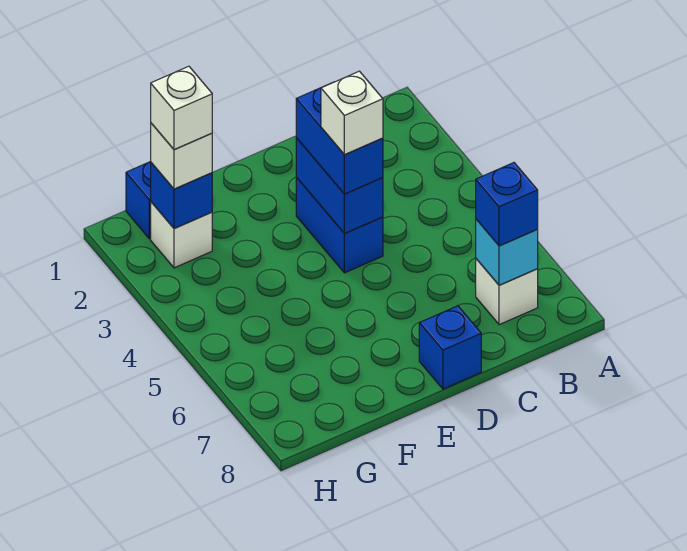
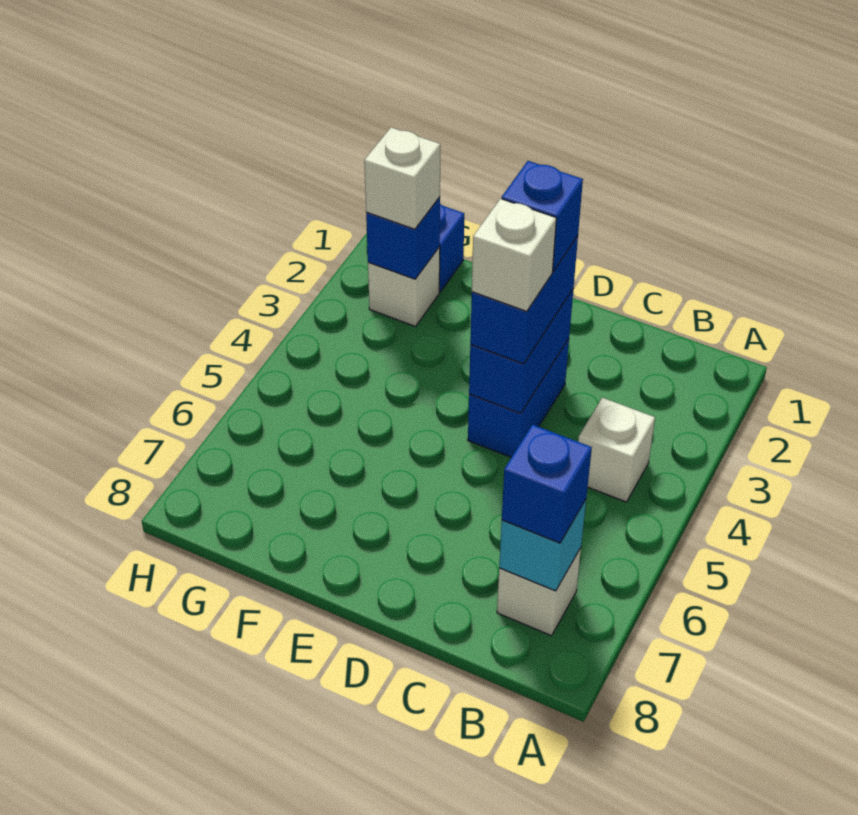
blue brick D8 level 1 -> blue brick D3 level 4
white brick G2 level 4 -> white brick B4 level 1

